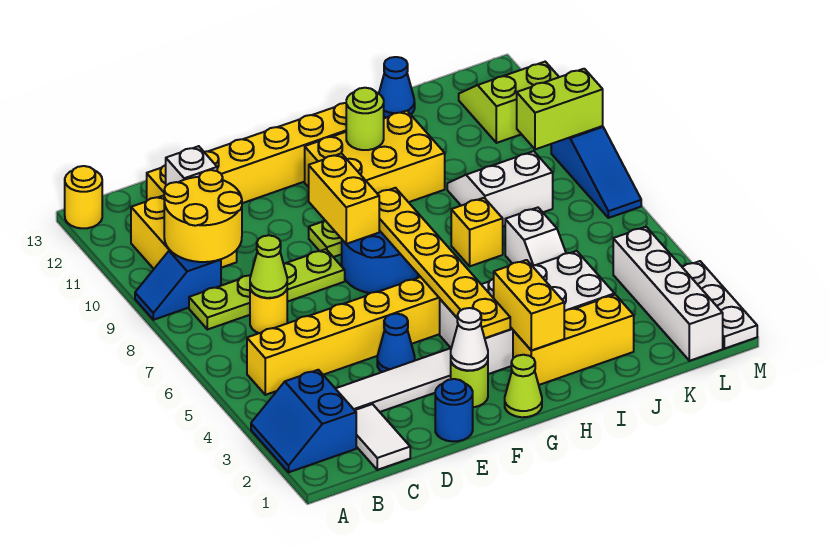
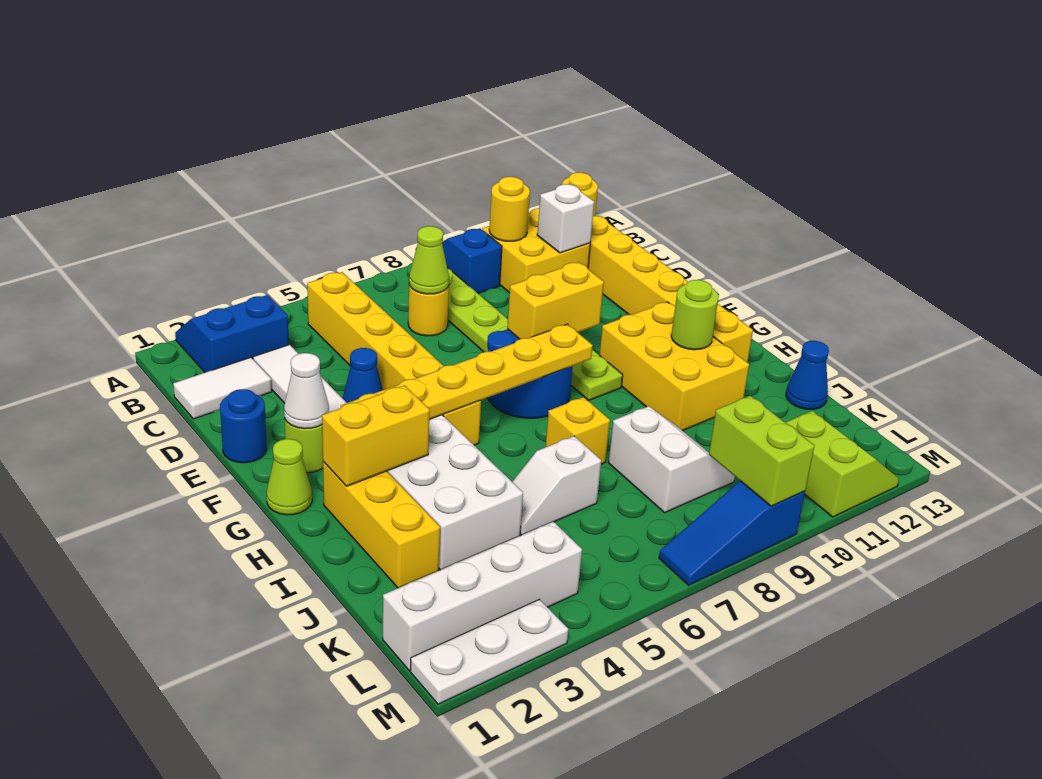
yellow round brick B9:C10 level 2 -> yellow round brick B10 level 2

